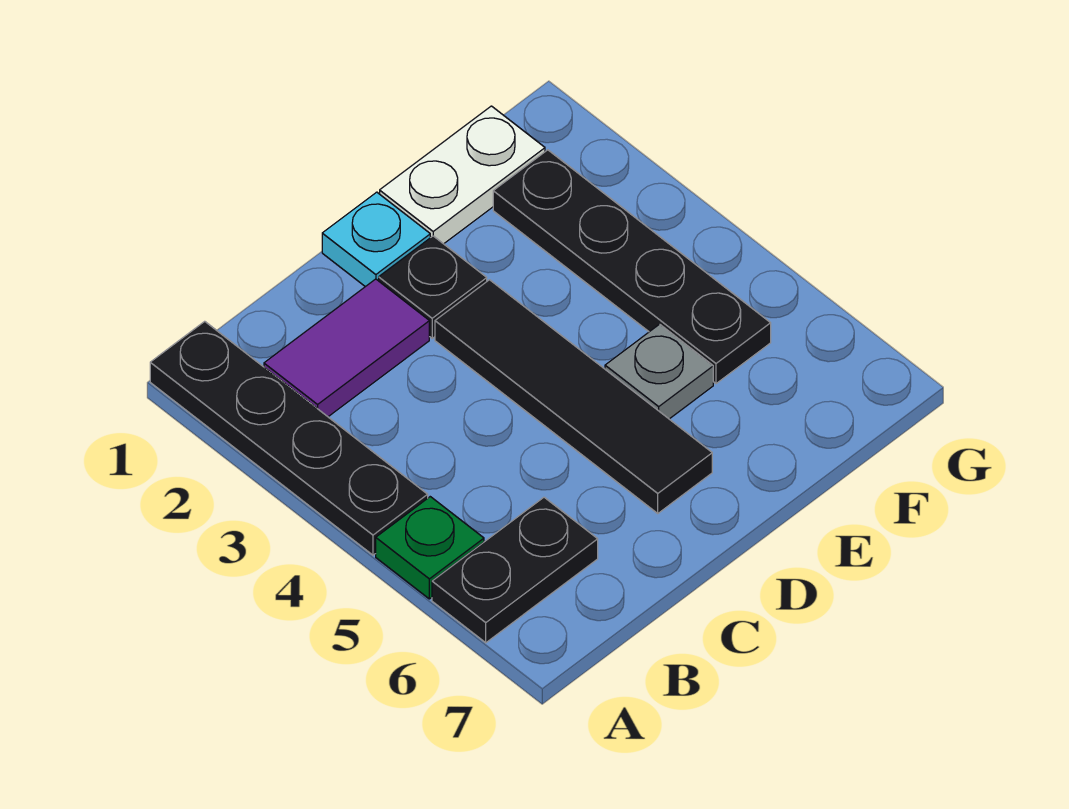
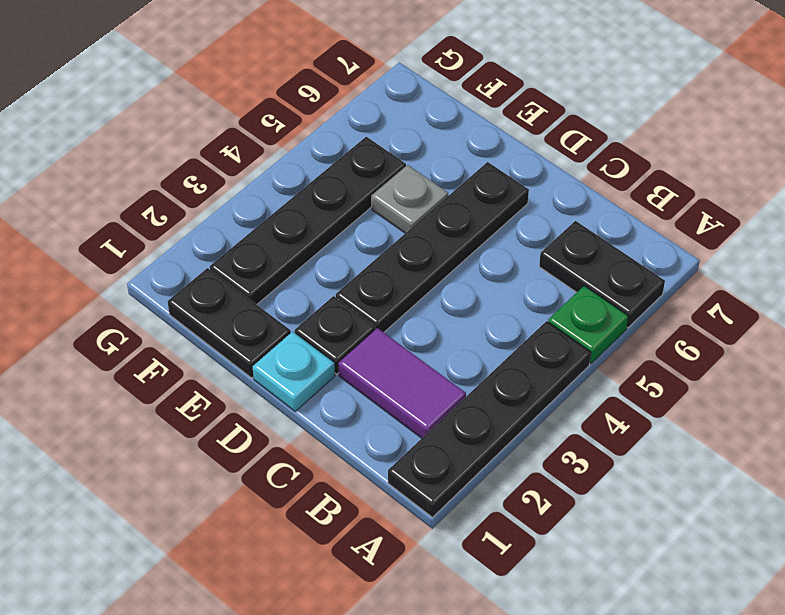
black tile D3:D6 level 1 -> black plate D3:D6 level 1
white plate E1:F1 level 1 -> black plate E1:F1 level 1

